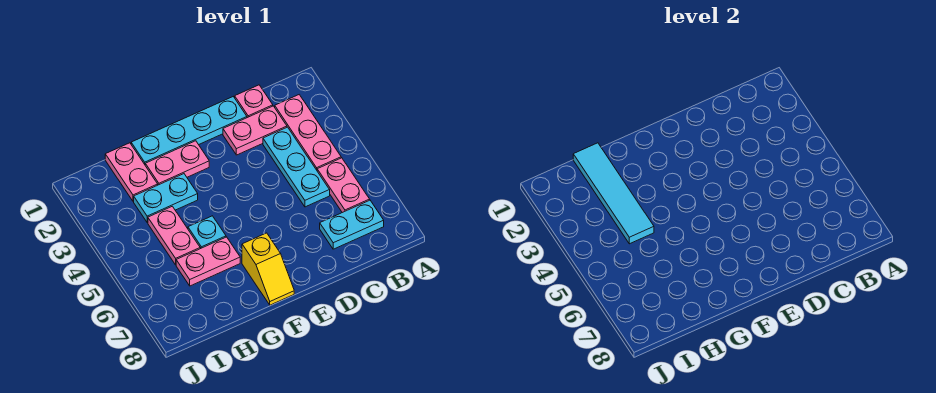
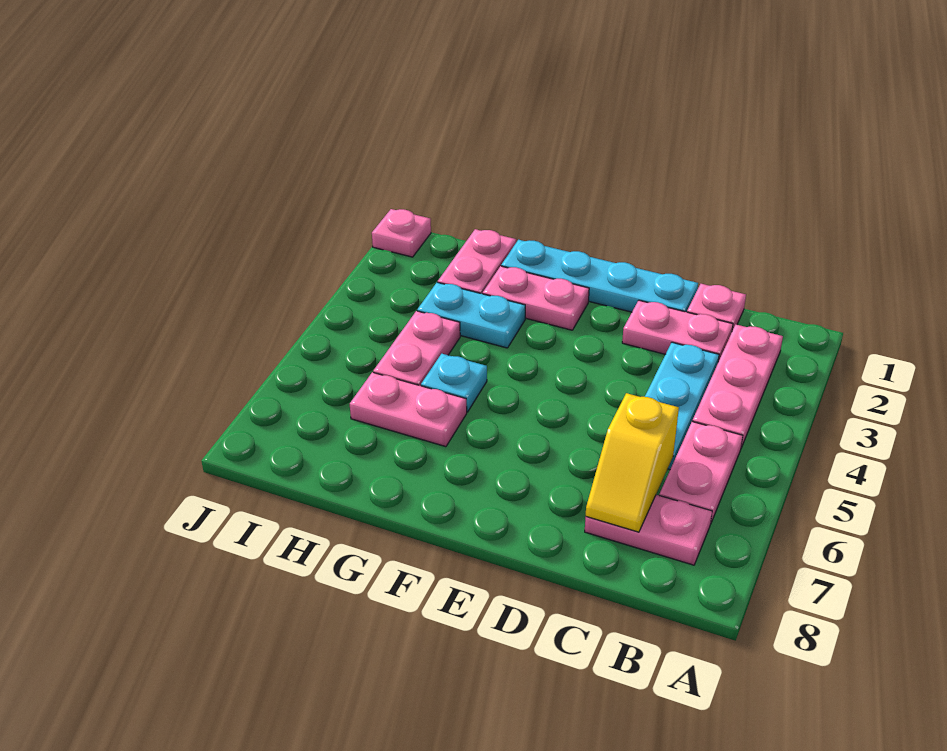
cyan plate B7:C7 level 1 -> pink plate B7:C7 level 1
yellow slope F7:F8 level 1 top 7 -> yellow slope C6:C7 level 2 top 6
cyan tile H1:H4 level 2 -> none
none -> pink plate J1 level 1

